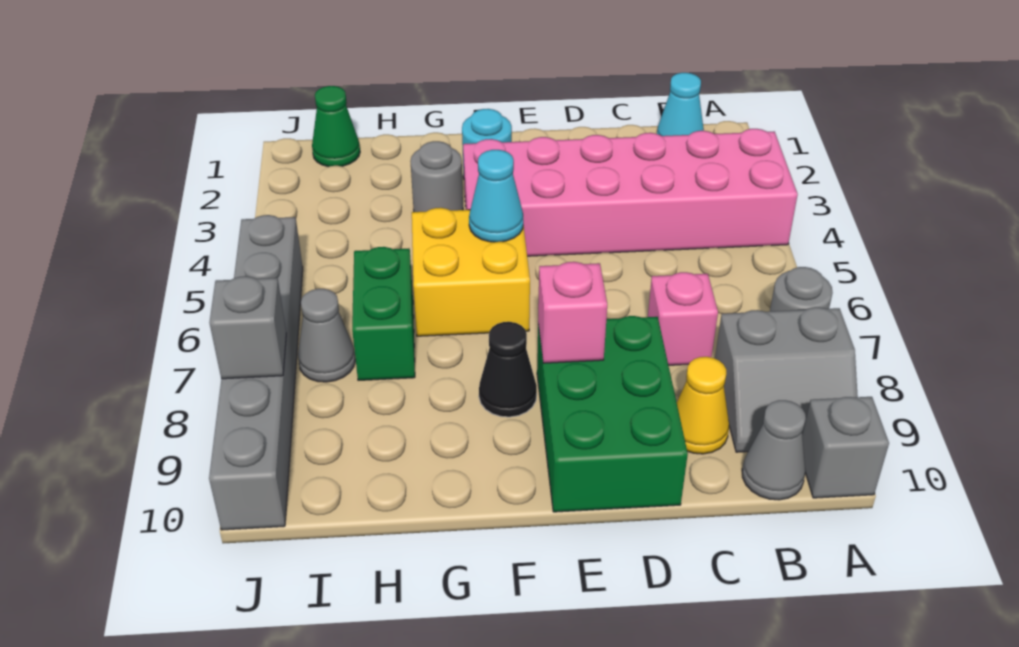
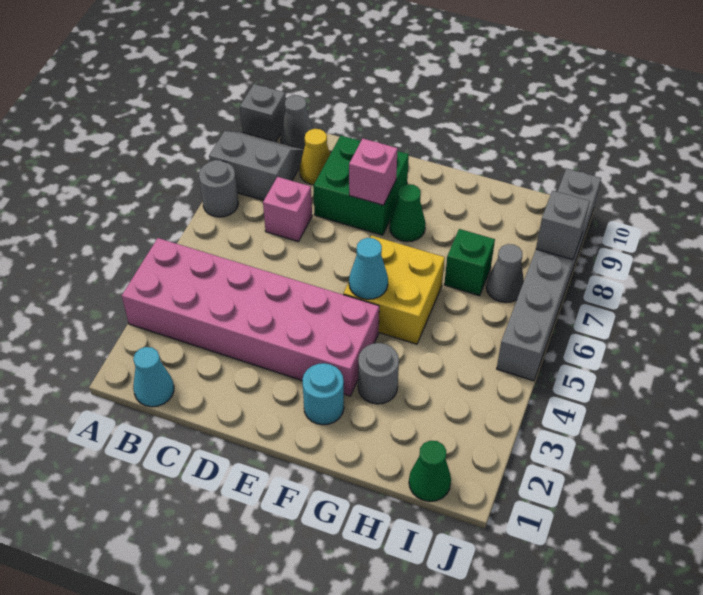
green brick D8:E10 level 1 -> green brick D8:E9 level 1
black cone F8 level 1 -> green cone F8 level 1
green brick H6:H7 level 1 -> green brick H7 level 1

